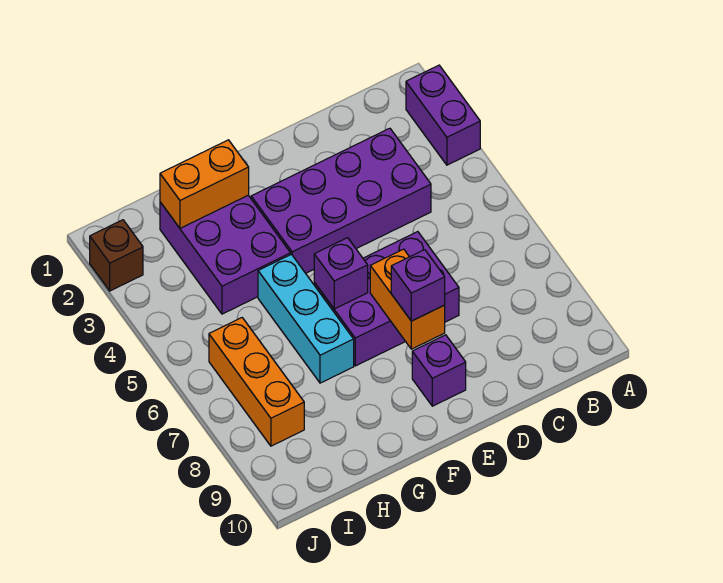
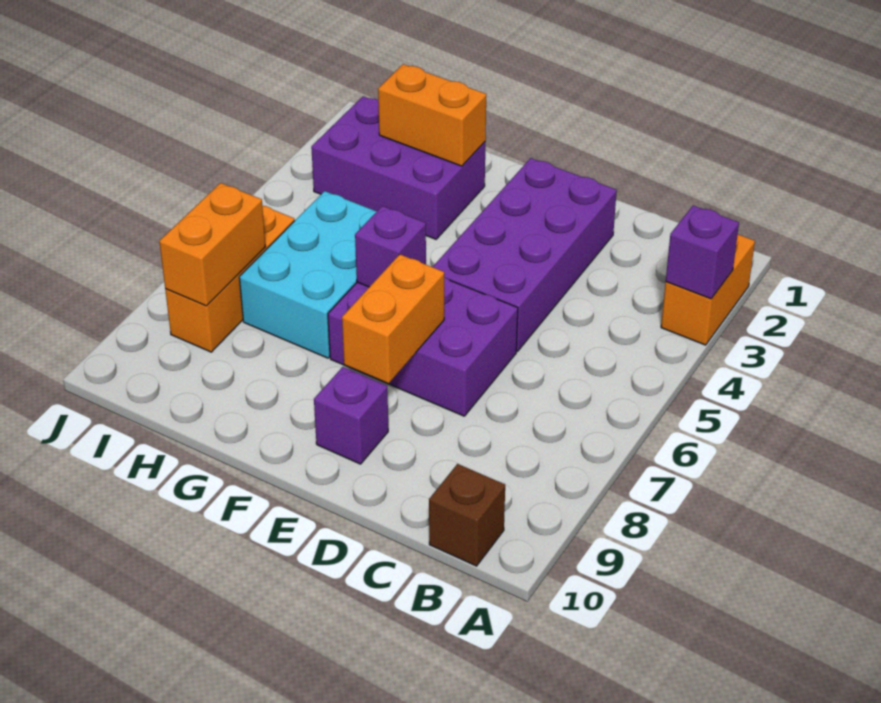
purple brick A2:A3 level 1 -> orange brick A2:A3 level 1
purple brick C3:F4 level 1 -> purple brick D2:E5 level 1
purple brick E8 level 3 -> purple brick A3 level 2
purple brick G2:H4 level 1 -> purple brick G2:I3 level 1
cyan brick G5:G7 level 1 -> cyan brick G5:H7 level 1
none -> orange brick I7:I8 level 2
brown brick J2 level 1 -> brown brick B10 level 1

